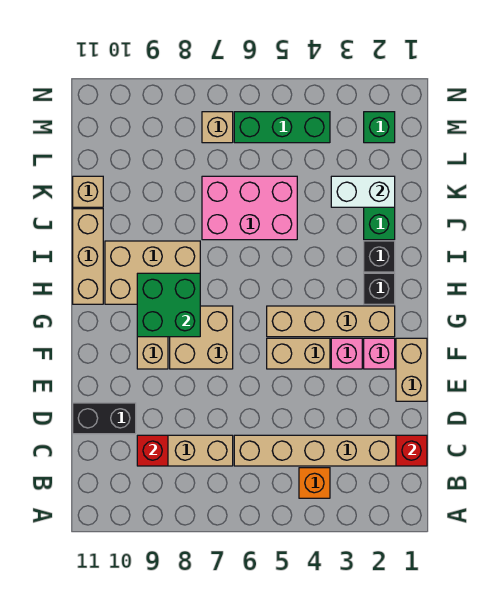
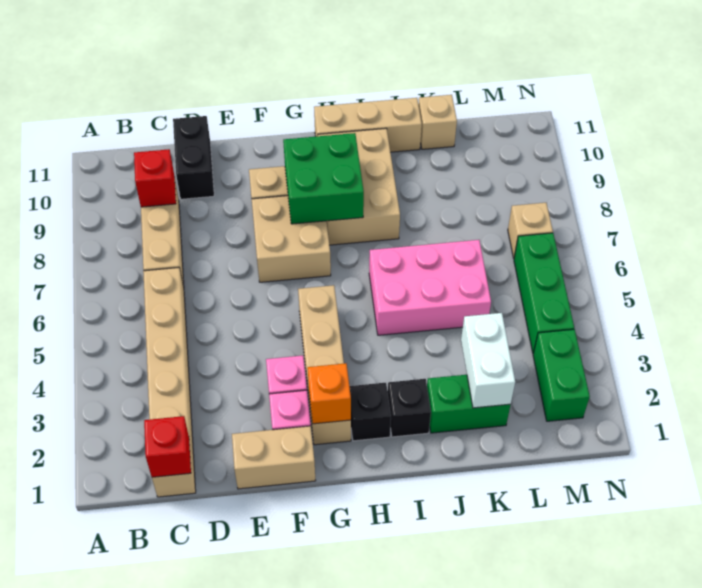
orange brick B4 level 1 -> orange brick G2 level 2
tan brick F4:F5 level 1 -> none
pink brick J5:K7 level 1 -> pink brick I5:K6 level 1
green brick M2 level 1 -> green brick M2:M3 level 1

